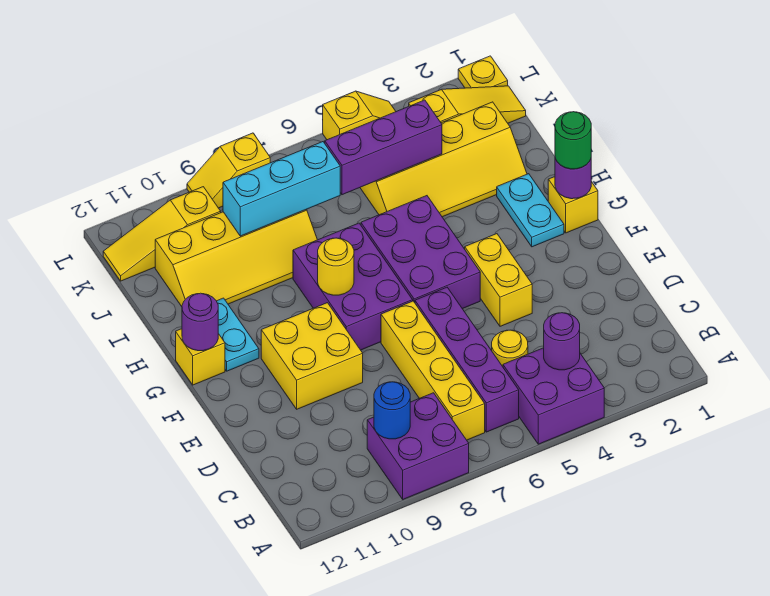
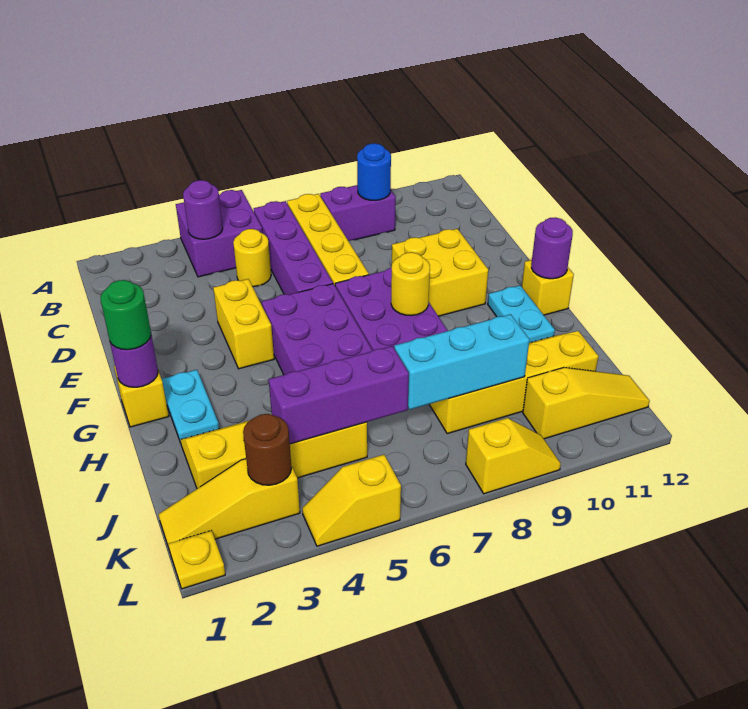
purple brick A8:B9 level 1 -> purple brick B8:B9 level 1
none -> brown round brick K3 level 2

